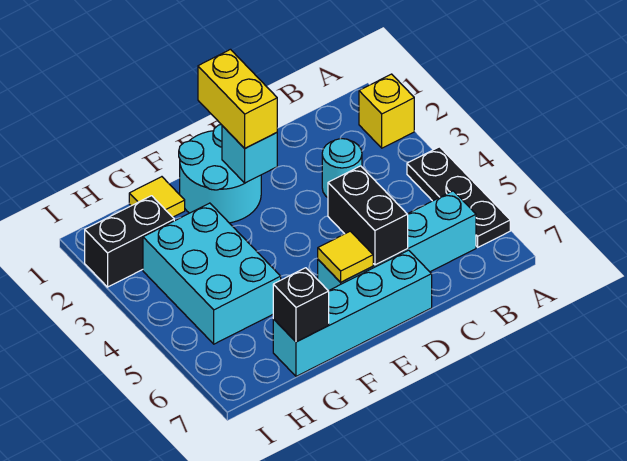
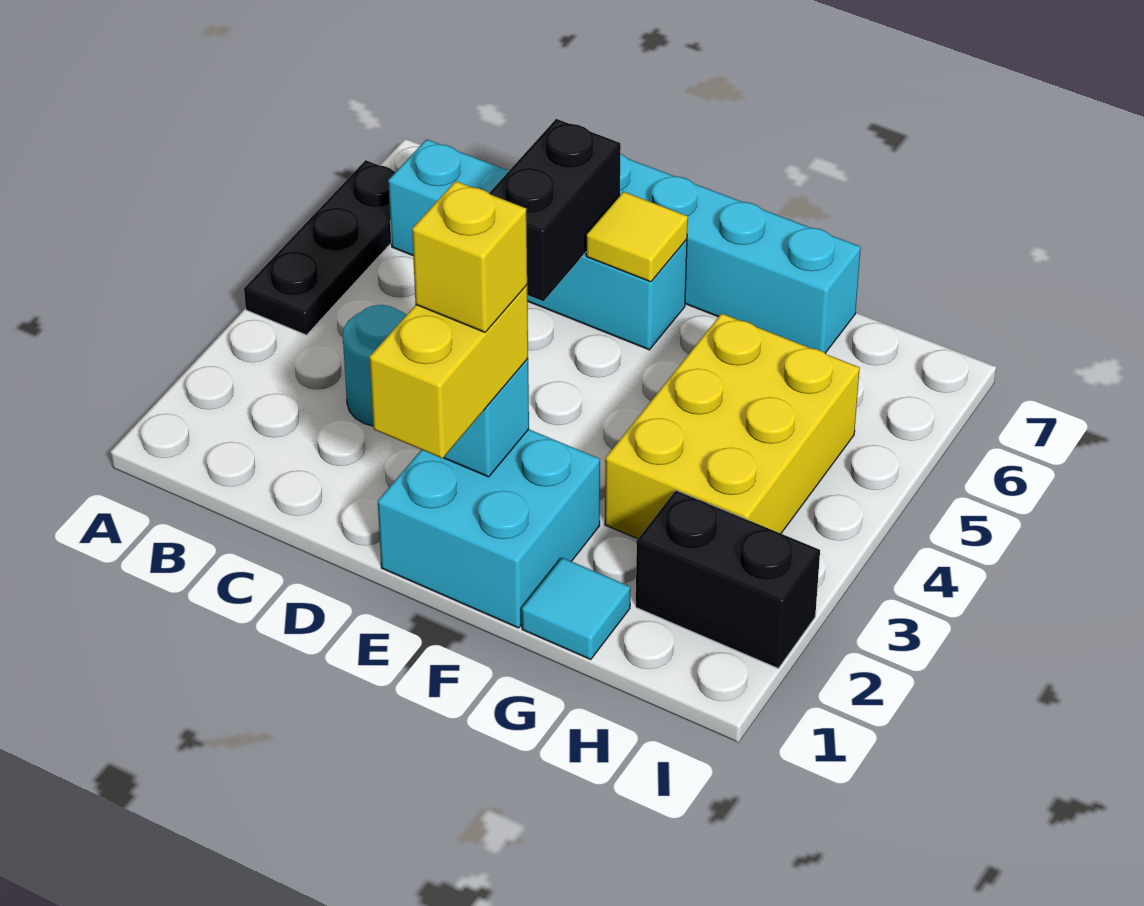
yellow brick A2 level 1 -> yellow brick E2 level 4
cyan round brick E1:F2 level 1 -> cyan brick E1:F2 level 1
yellow tile G1 level 1 -> cyan tile G1 level 1
cyan brick G3:H5 level 1 -> yellow brick G3:H5 level 1
black brick G7 level 2 -> none

